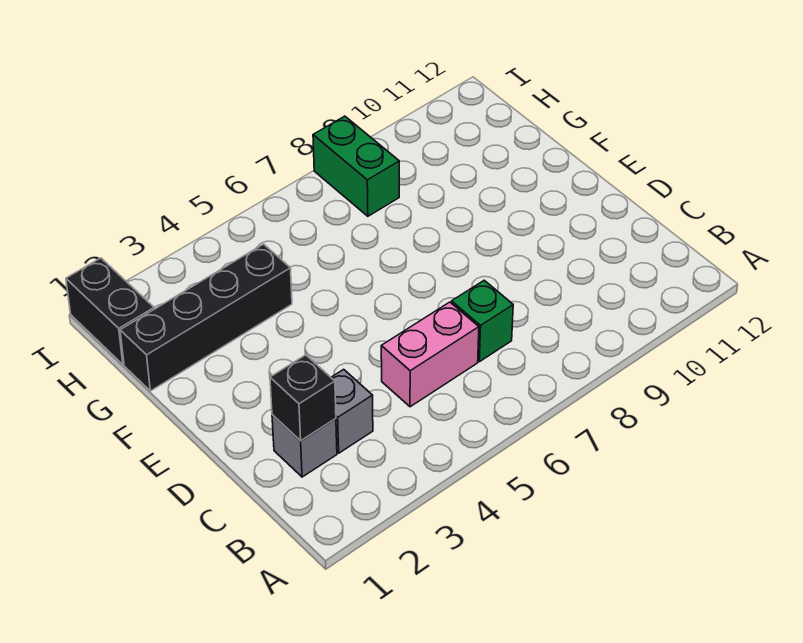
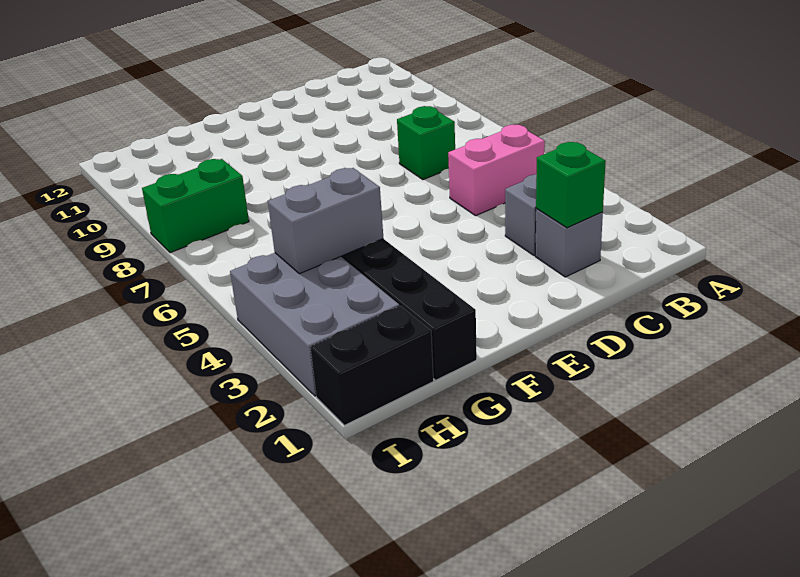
black brick C2 level 2 -> green brick C2 level 2
pink brick C5:C6 level 1 -> pink brick B5:C5 level 1
none -> grey brick G4:H4 level 2
none -> grey brick H2:I4 level 1

